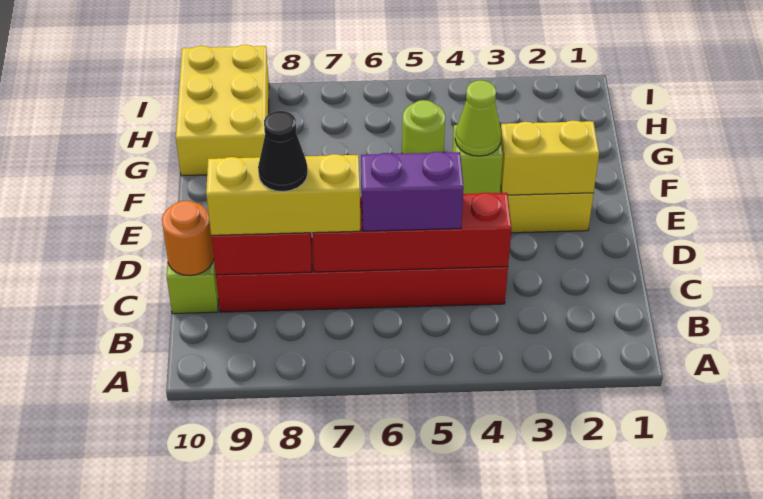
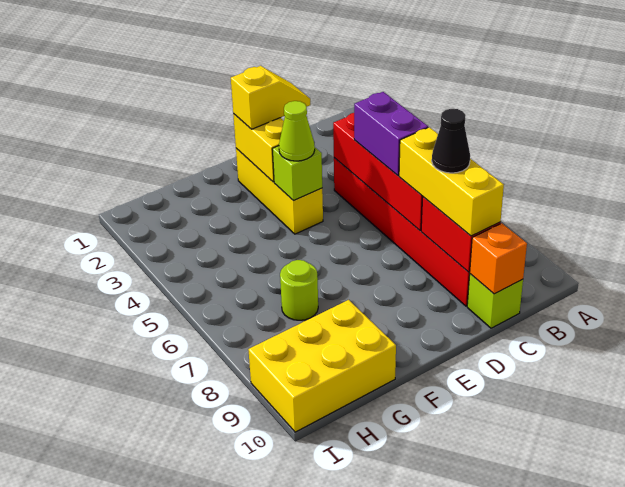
orange round brick C10 level 2 -> orange brick C10 level 2
none -> yellow slope D2:E2 level 3 top E
lime round brick G5 level 1 -> lime round brick G7 level 1

